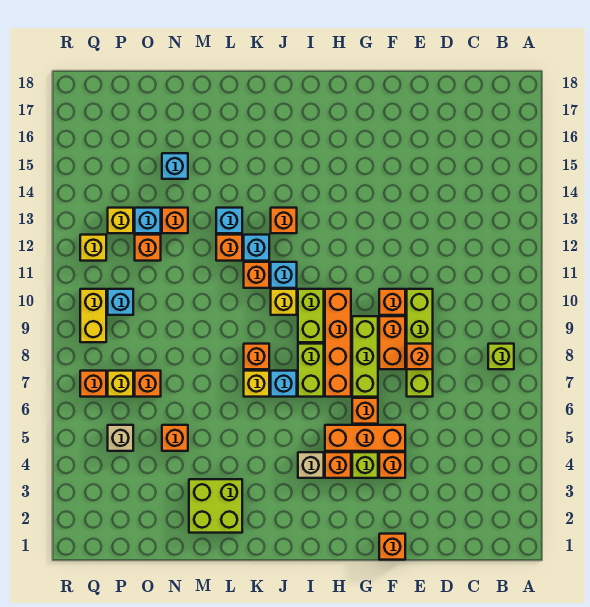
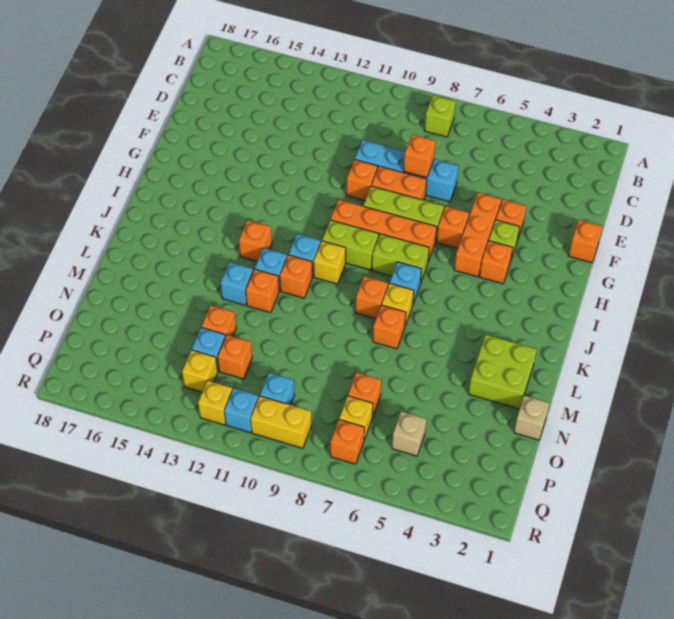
lime brick E7:E10 level 1 -> cyan brick E7:E10 level 1
tan brick I4 level 1 -> tan brick N1 level 1
orange brick N5 level 1 -> orange brick L7 level 1
cyan brick N15 level 1 -> cyan brick Q11 level 1

